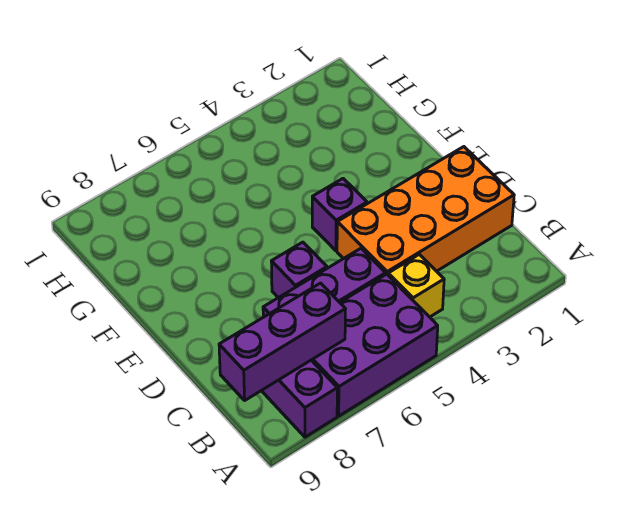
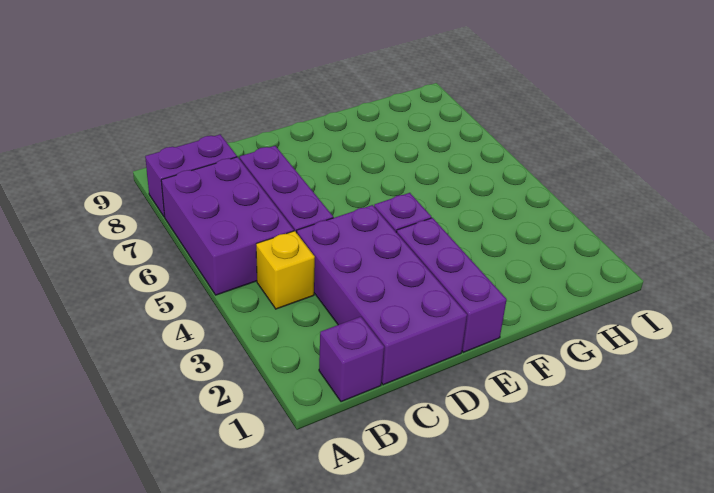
purple brick B7:B9 level 2 -> purple brick E1:E3 level 1
orange brick C1:D4 level 1 -> purple brick C1:D4 level 1
purple brick D6 level 1 -> purple brick B1 level 1

